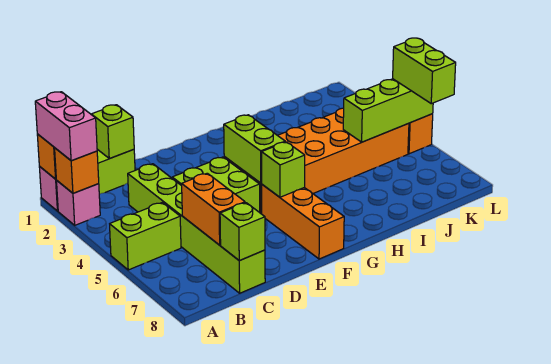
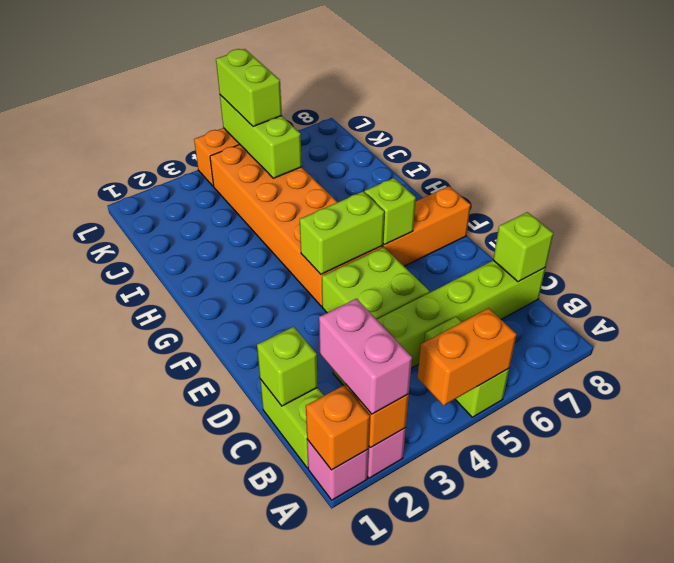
pink brick A1:A2 level 3 -> pink brick A2:B2 level 3
orange brick C6:C7 level 2 -> orange brick A4:A5 level 2
lime brick L5:L6 level 3 -> lime brick K5:L5 level 3

